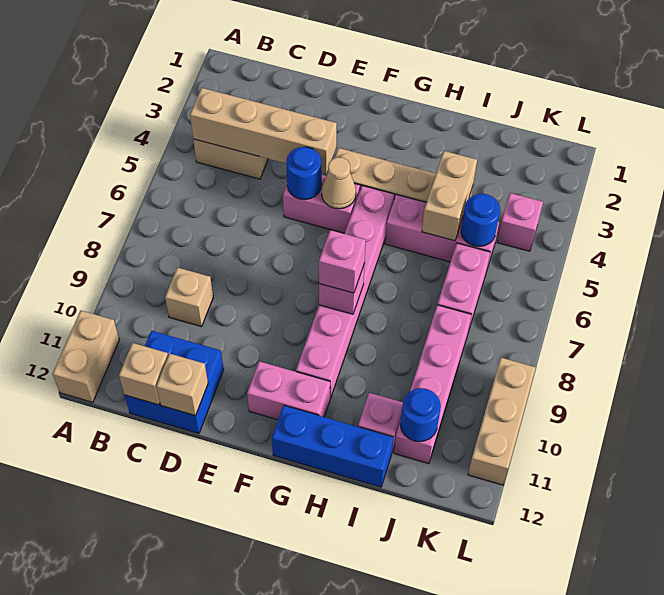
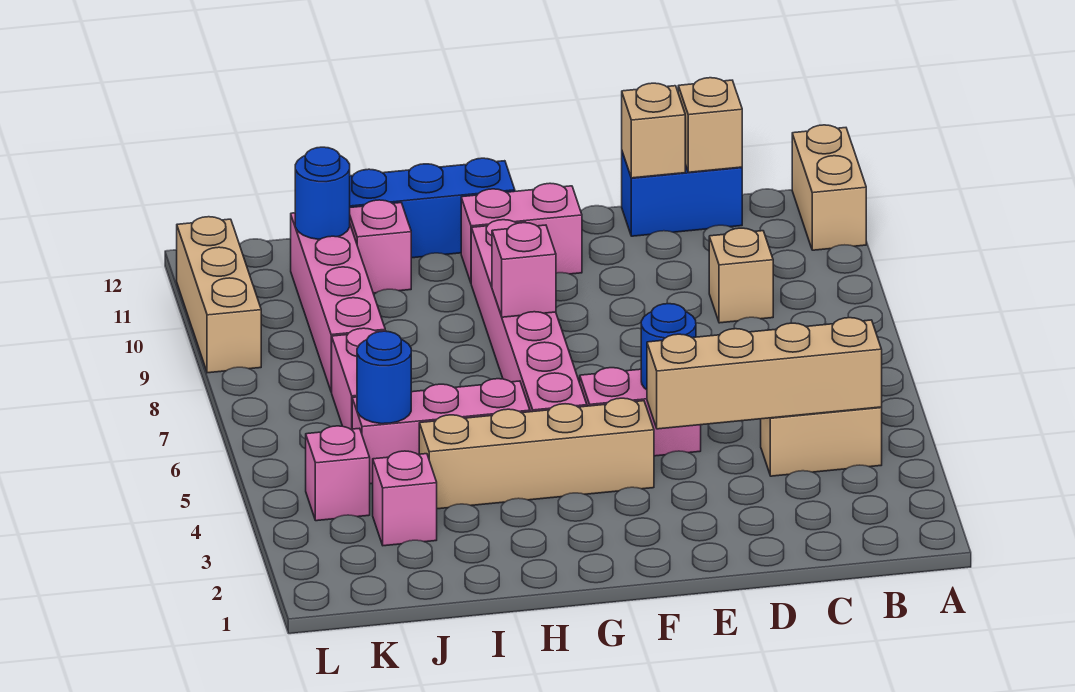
blue brick C11:D12 level 1 -> blue brick C12:D12 level 1
tan cone F5 level 2 -> none
pink brick G8 level 3 -> pink brick J3 level 1
tan brick I4:I5 level 2 -> none

